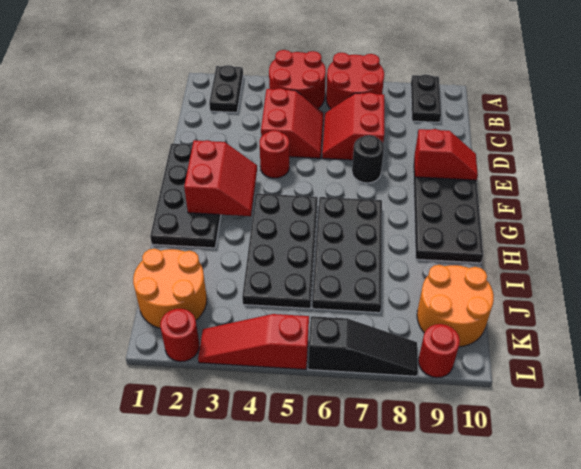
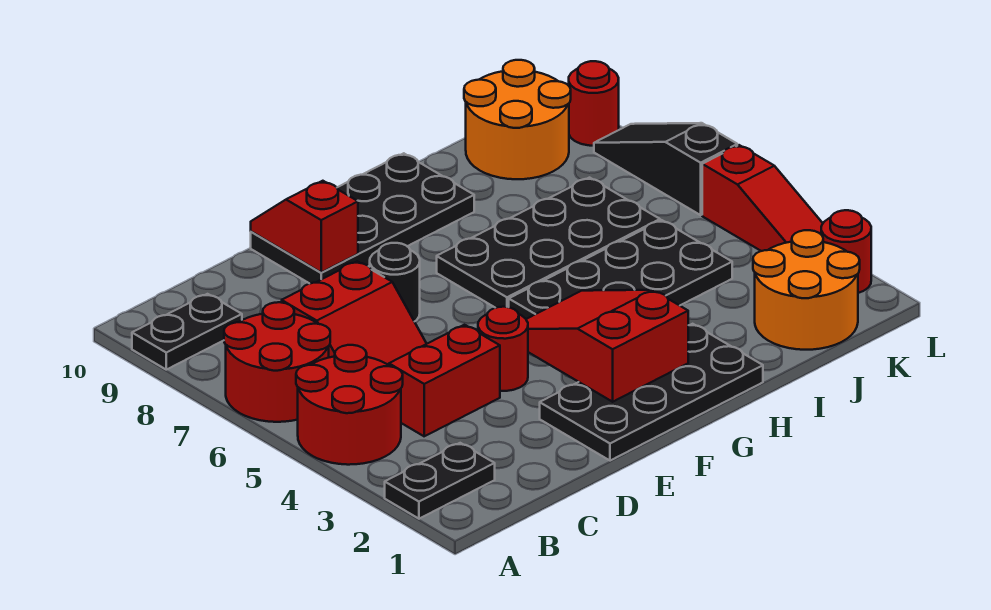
red slope F2:G3 level 2 top 2 -> red slope F2:G4 level 2 top 2

